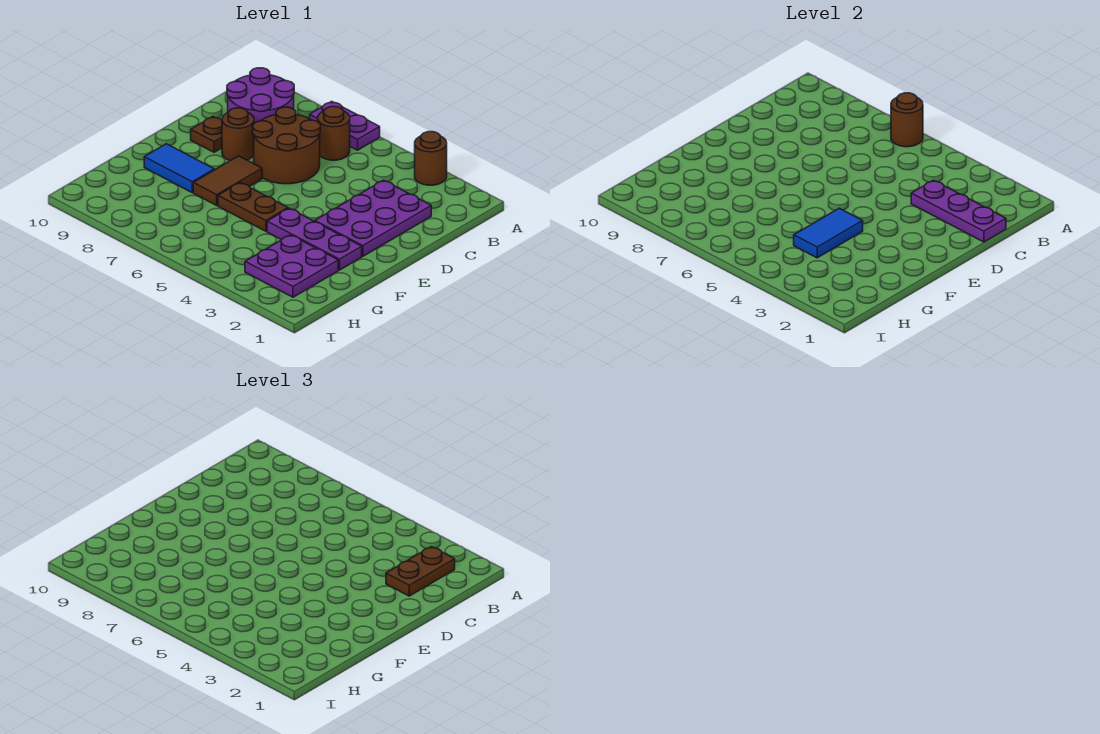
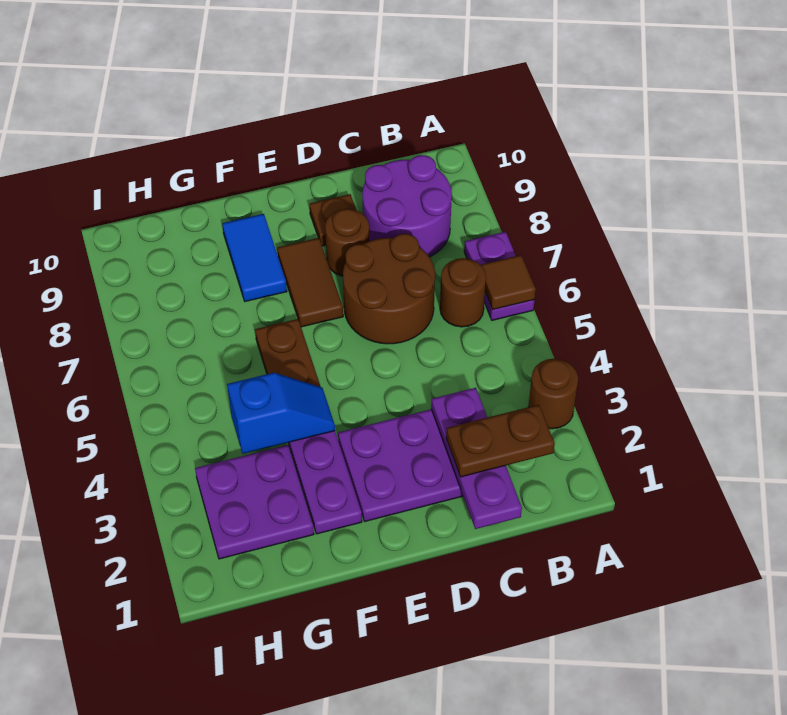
brown round brick A6 level 2 -> brown tile A6 level 2
brown tile E7:F7 level 1 -> brown tile E7:E8 level 1
blue tile F4:G4 level 2 -> blue slope F4:G4 level 2 top G

